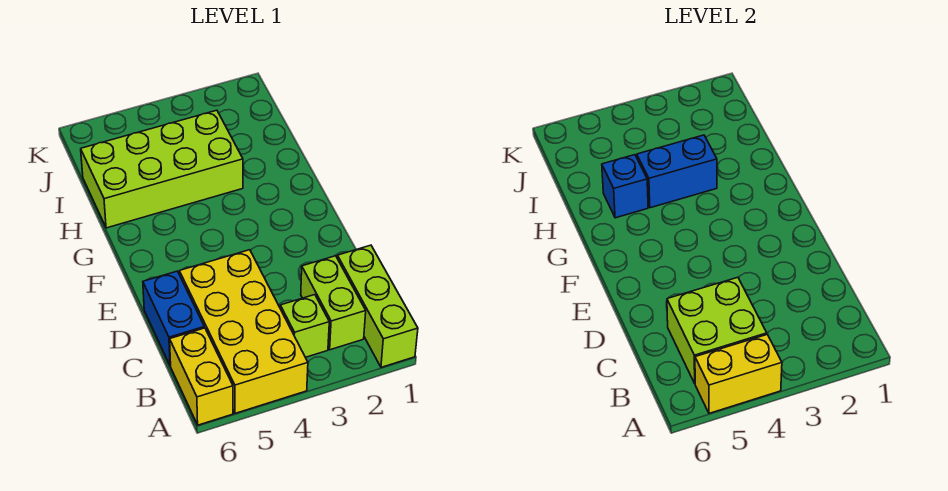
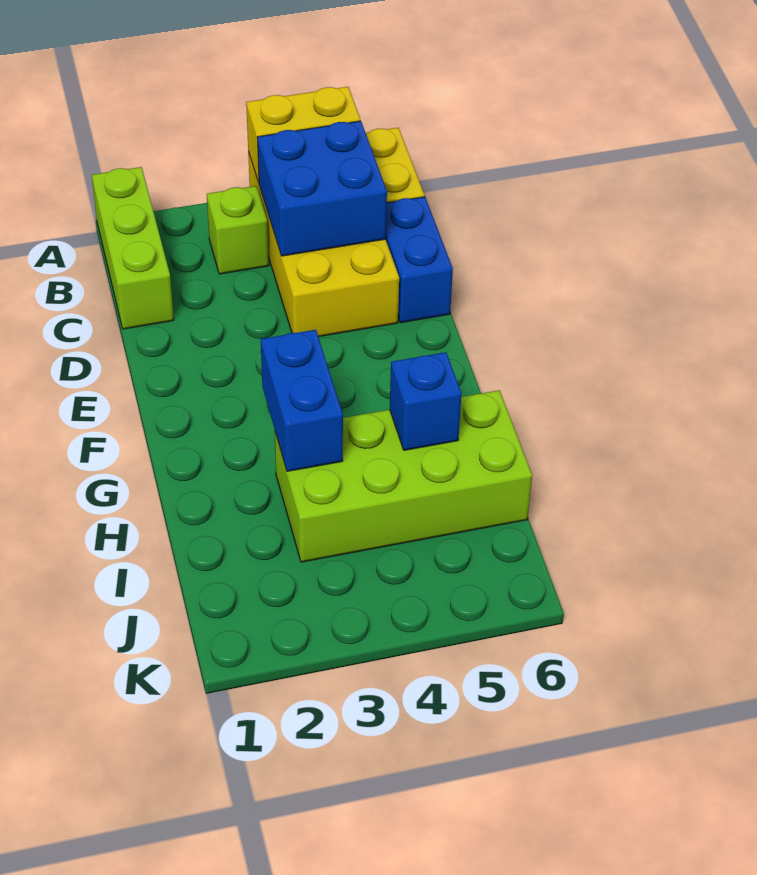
lime brick B2:C2 level 1 -> none
lime brick B4:C5 level 2 -> blue brick B4:C5 level 2
blue brick H3:H4 level 2 -> blue brick G3:H3 level 2

